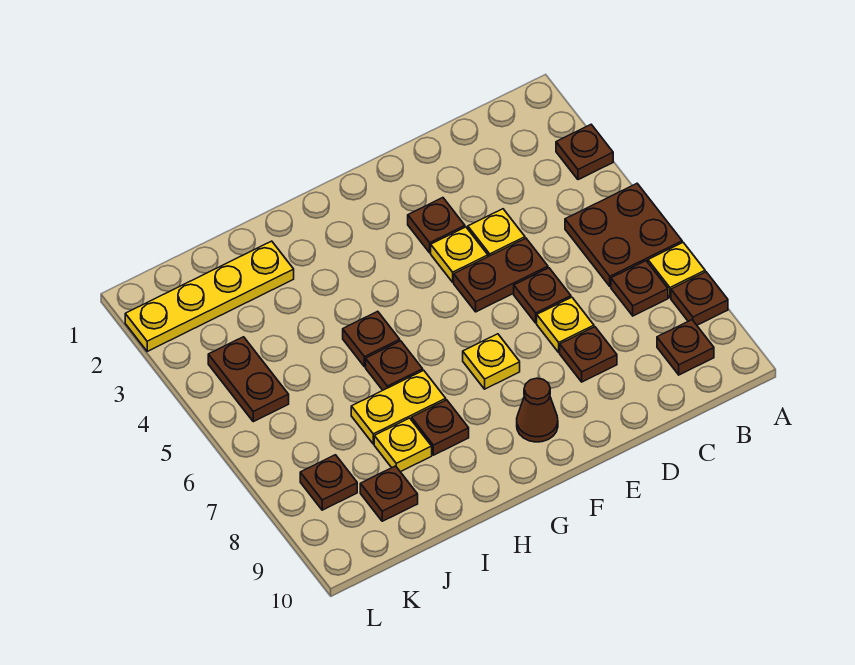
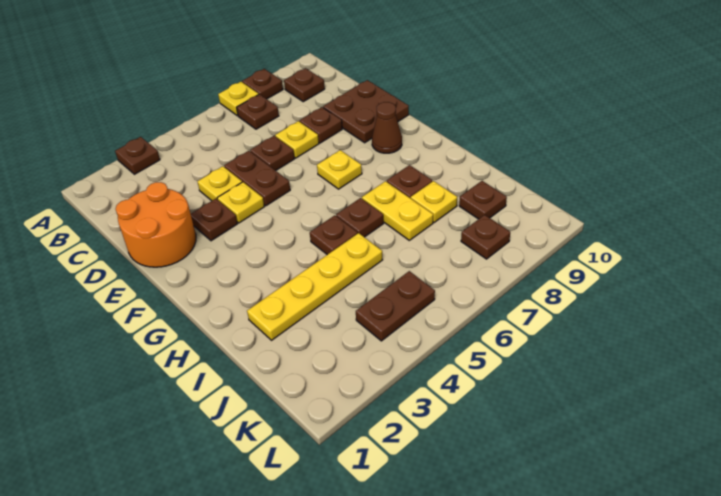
brown plate A5:B6 level 1 -> brown plate D9:E10 level 1
none -> orange round brick D1:E2 level 1
yellow plate I2:L2 level 1 -> yellow plate I2:I5 level 1

